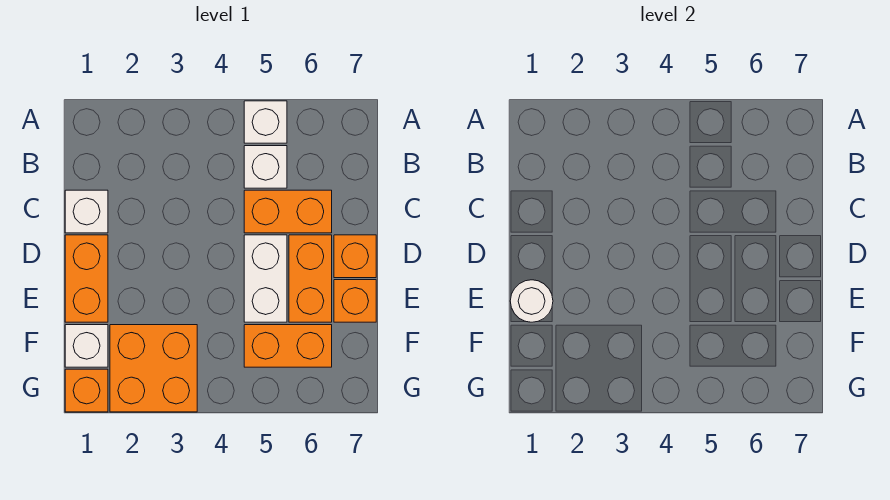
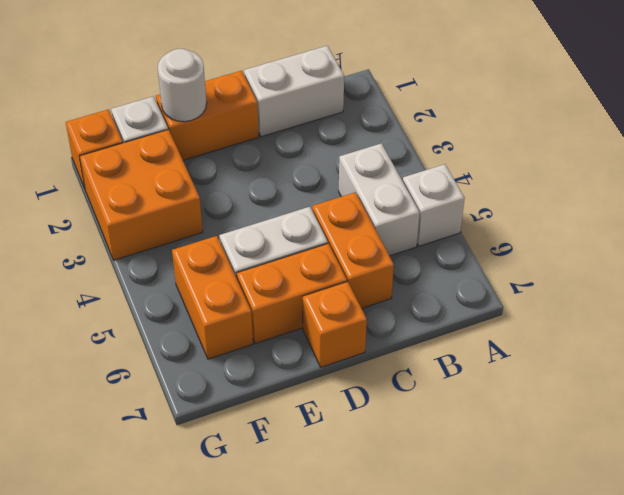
white brick B5 level 1 -> white brick B4:B5 level 1
white brick C1 level 1 -> white brick B1:C1 level 1
orange brick E7 level 1 -> none

